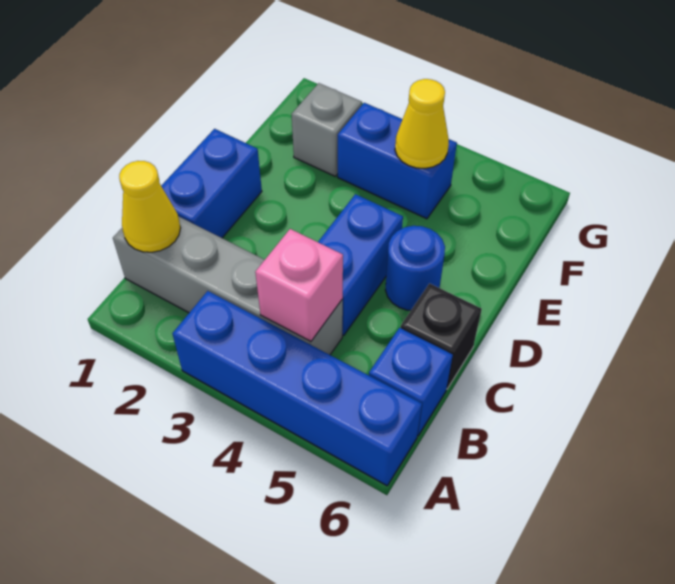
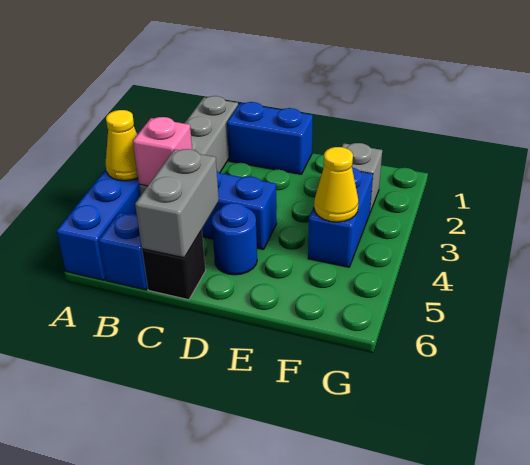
yellow cone B1 level 2 -> yellow cone A4 level 2
none -> grey brick C5:C6 level 2

